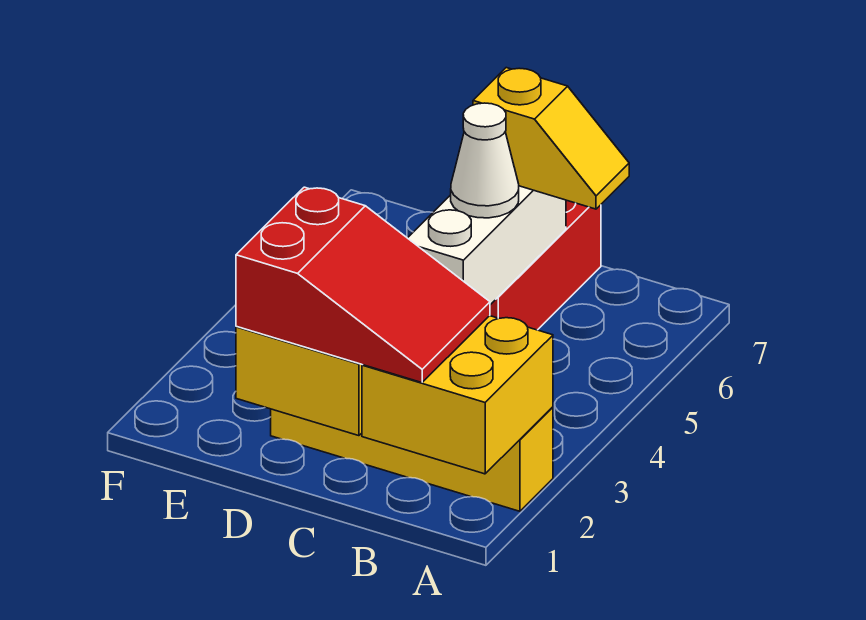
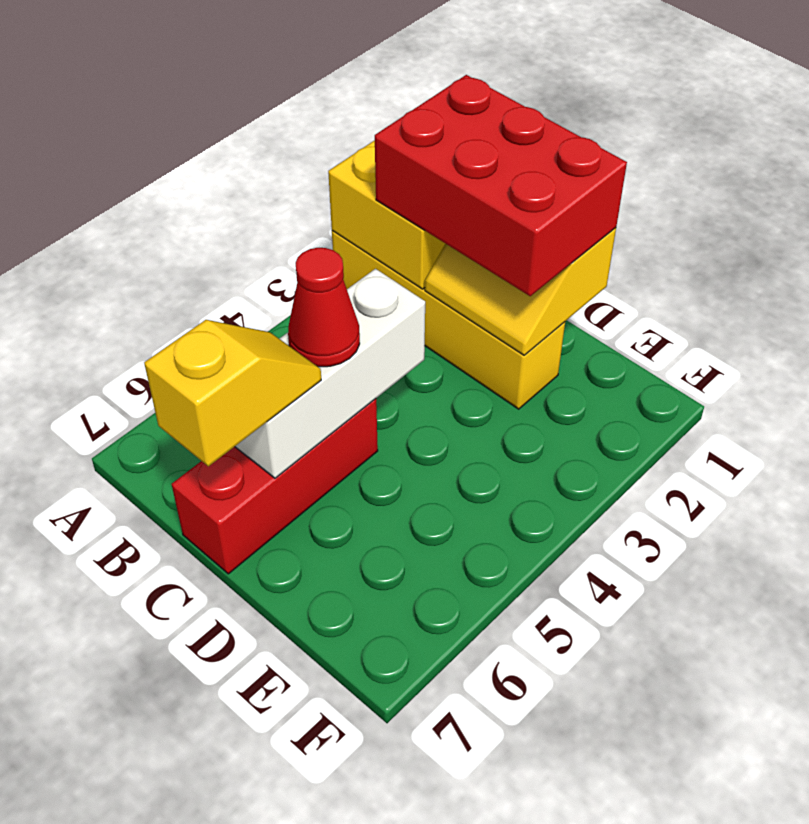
red slope B1:D2 level 3 top D -> red brick B1:D2 level 3
yellow slope B6:C6 level 3 top C -> yellow slope C6:C7 level 3 top 7
white cone C5 level 3 -> red cone C5 level 3

